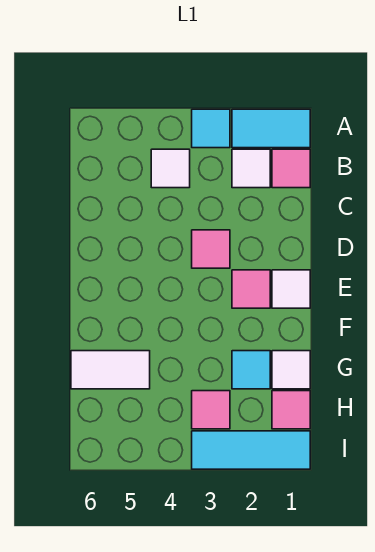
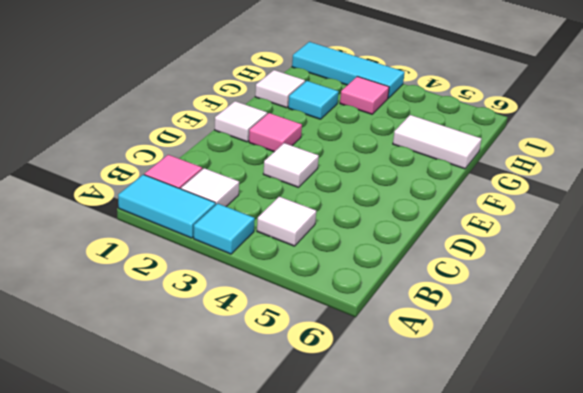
pink tile D3 level 1 -> white tile D3 level 1
pink tile H1 level 1 -> none

